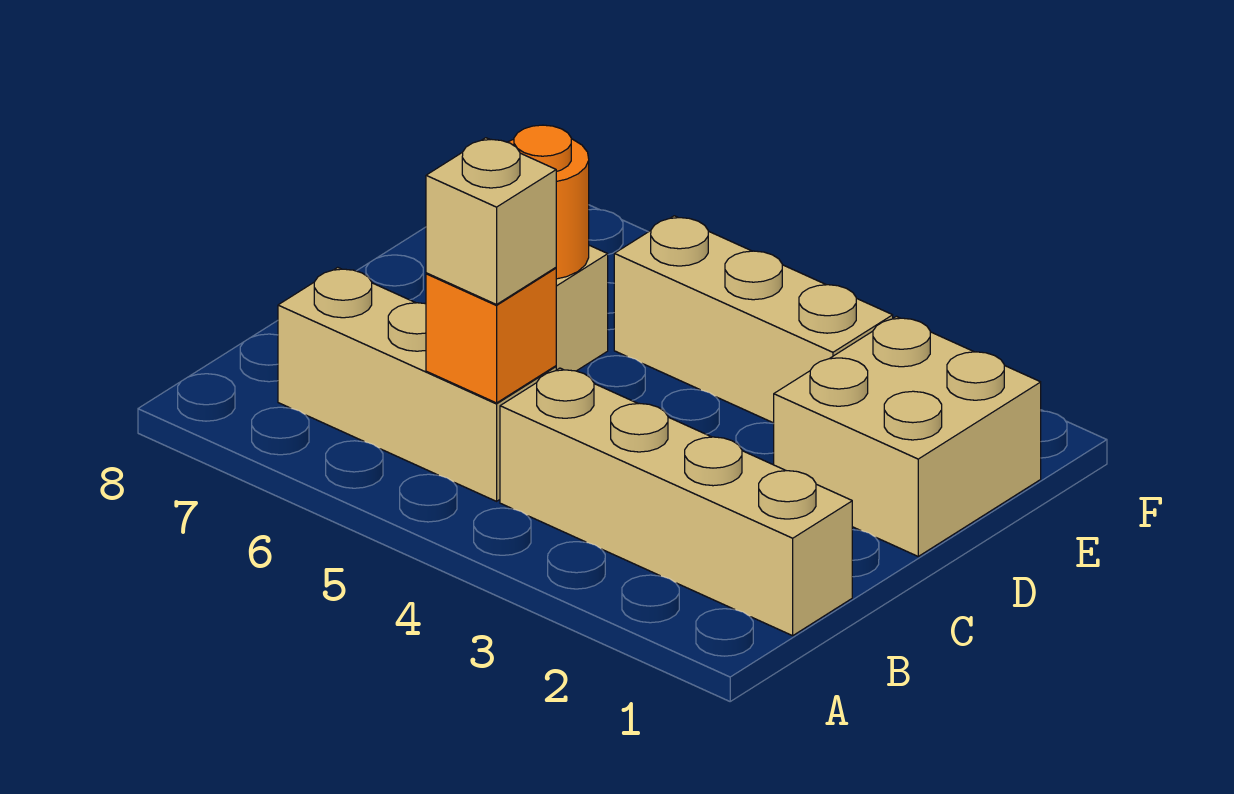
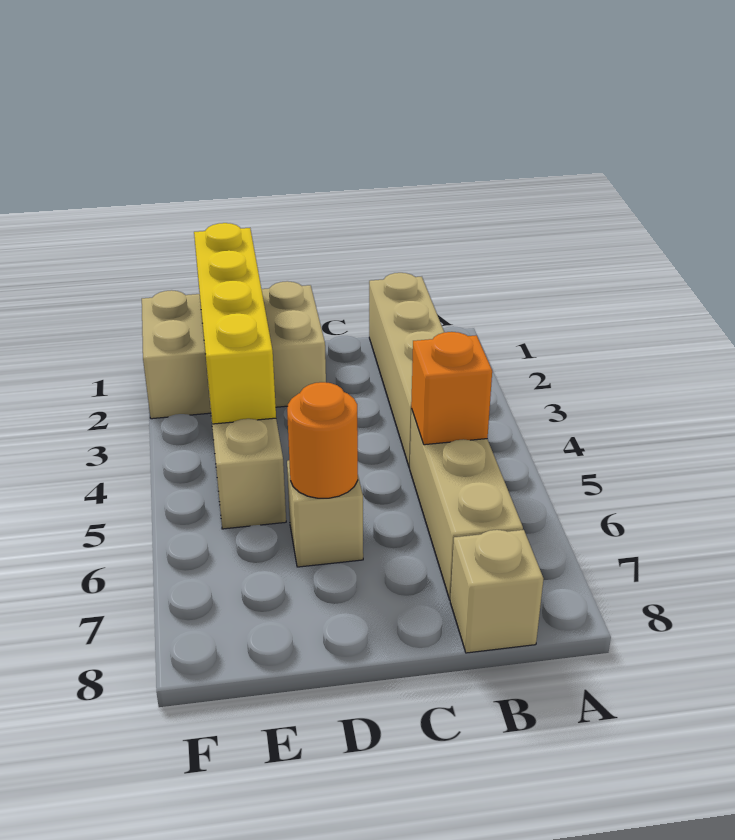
tan brick B5 level 3 -> tan brick B8 level 1
tan brick D1:E2 level 1 -> tan brick D1:F2 level 1
none -> yellow brick E1:E4 level 2

